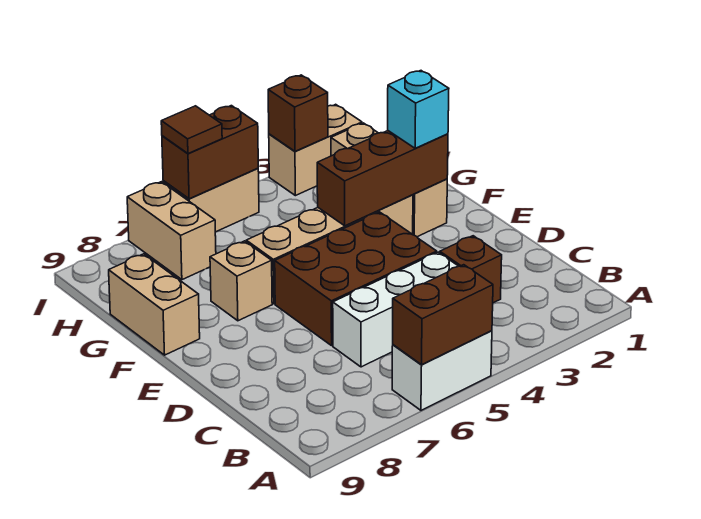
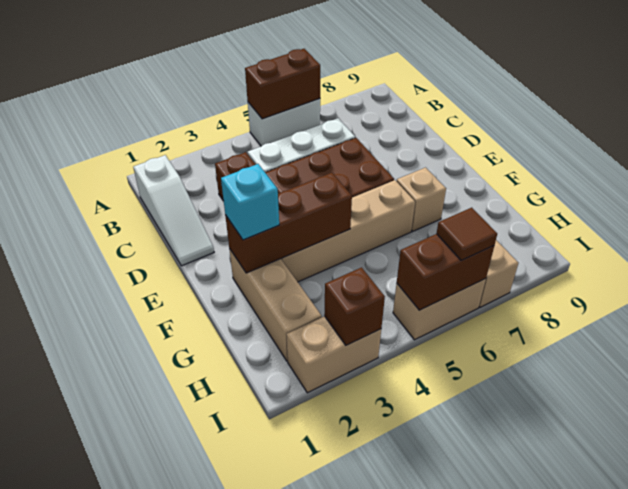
none -> white slope B1:D1 level 1 top B
tan brick F9:G9 level 1 -> none

